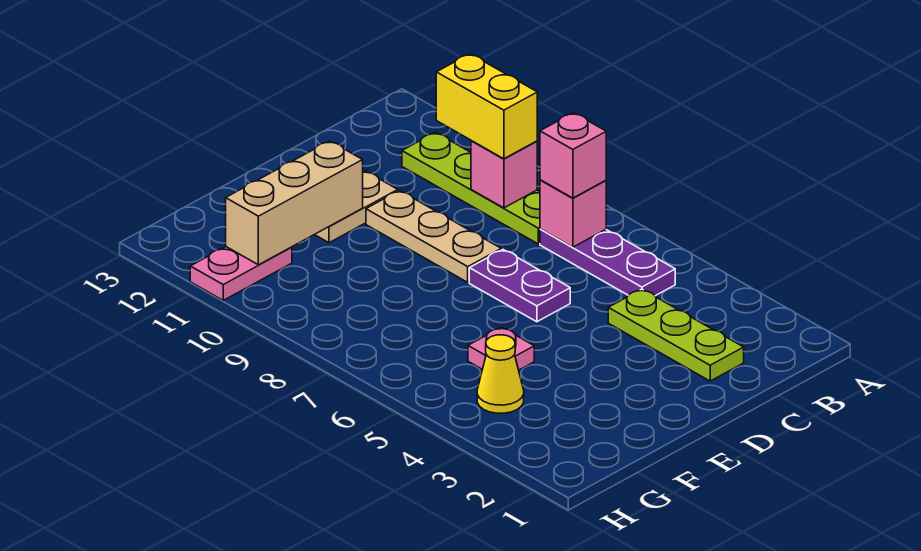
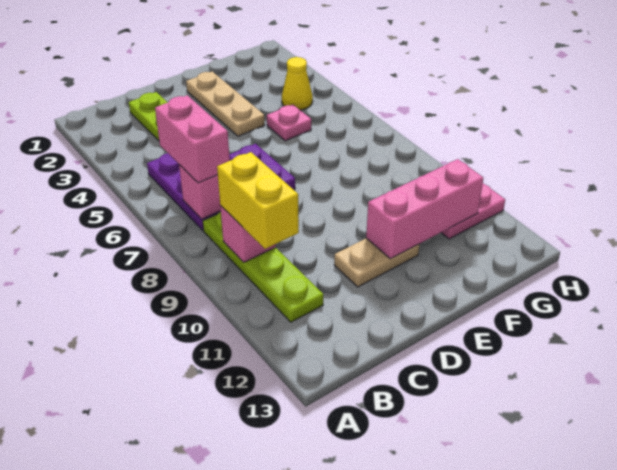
pink brick B7 level 3 -> pink brick B6:B7 level 3
tan plate D8:D10 level 1 -> tan plate E2:E4 level 1
tan brick E11:G11 level 2 -> pink brick E11:G11 level 2

